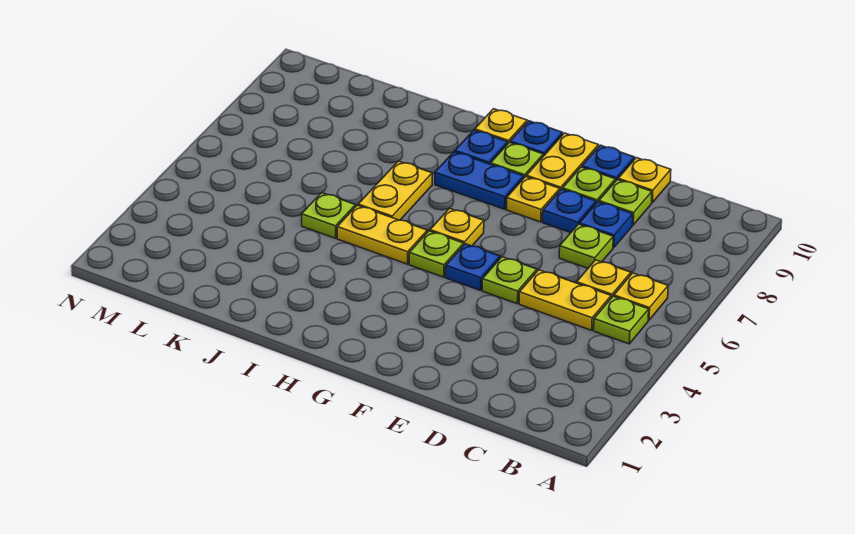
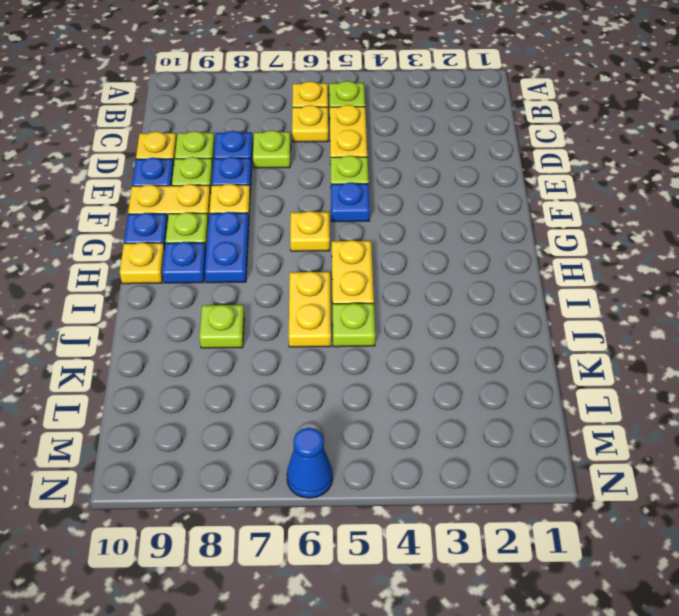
lime plate G5 level 1 -> lime plate J8 level 1
yellow plate I6:I7 level 1 -> yellow plate I6:J6 level 1
none -> blue cone N6 level 1

